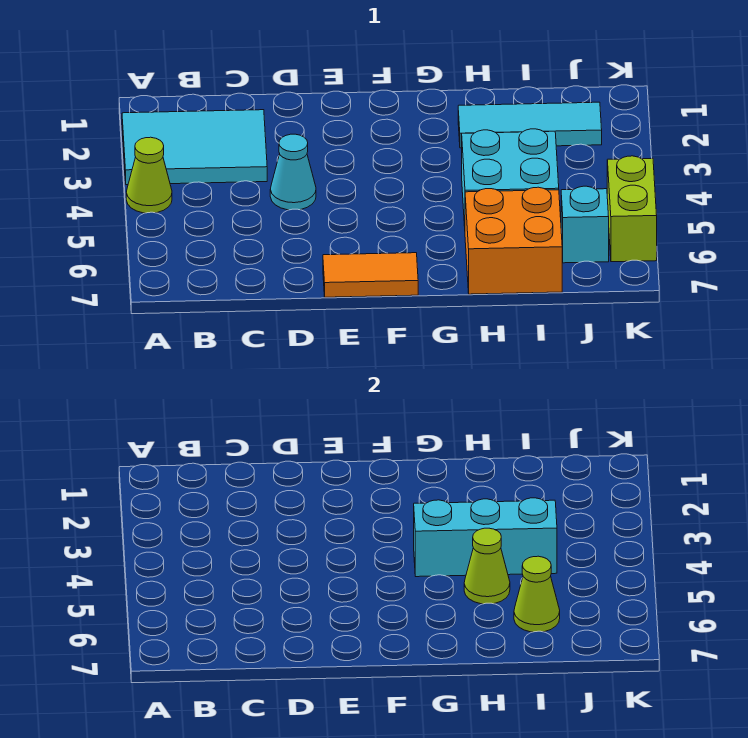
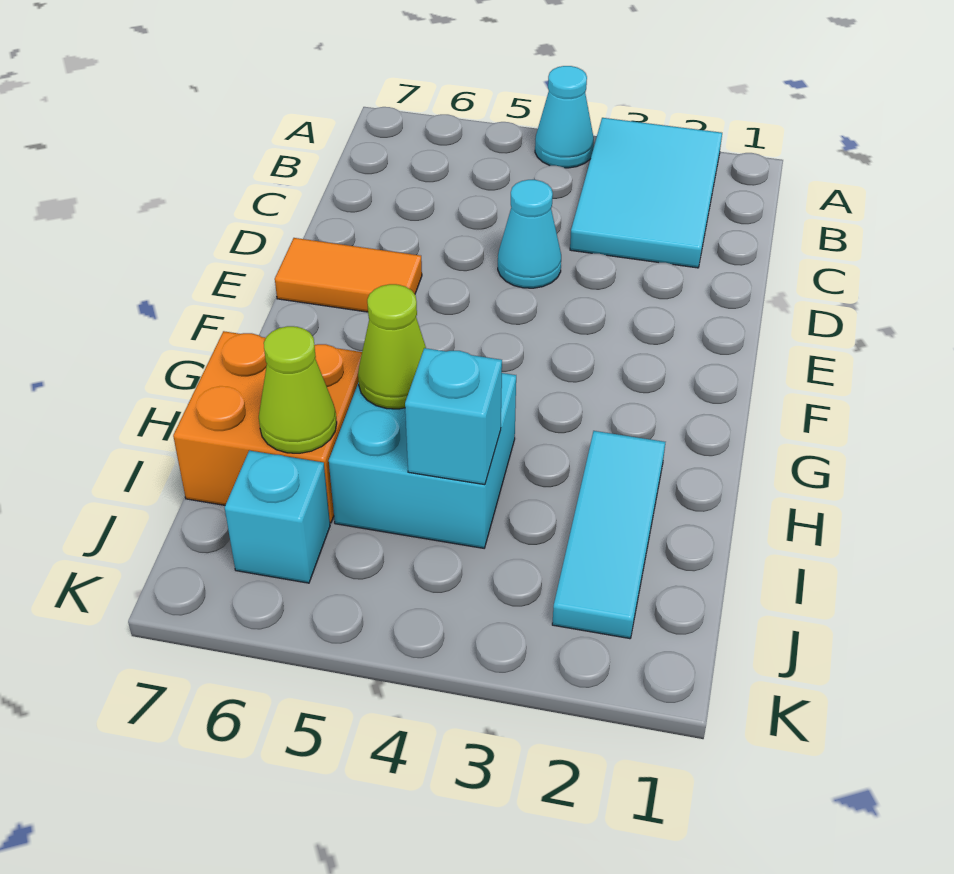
lime cone A4 level 1 -> cyan cone A4 level 1
orange tile E7:F7 level 1 -> orange tile E6:E7 level 1
cyan brick G4:I4 level 2 -> cyan brick I4 level 2
lime brick K5:K6 level 1 -> none

